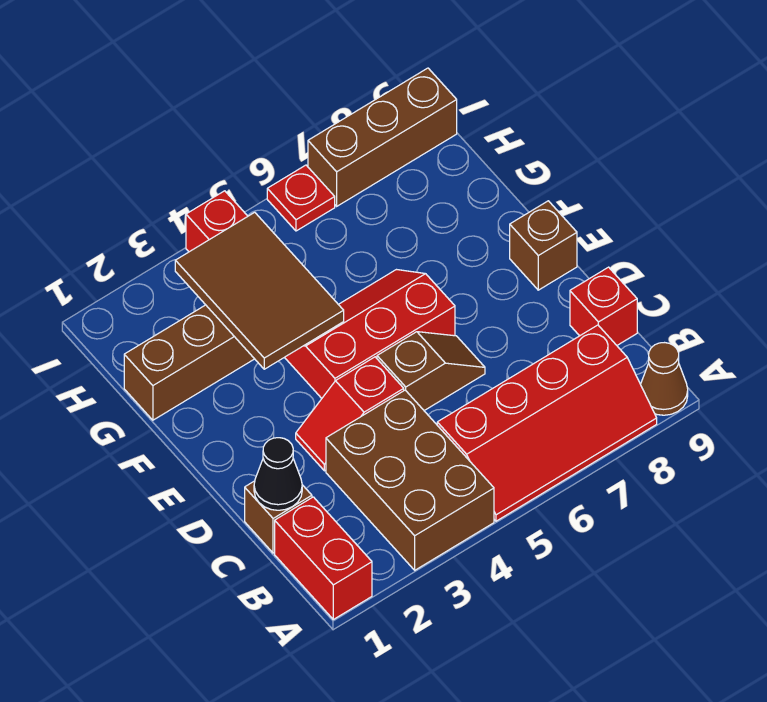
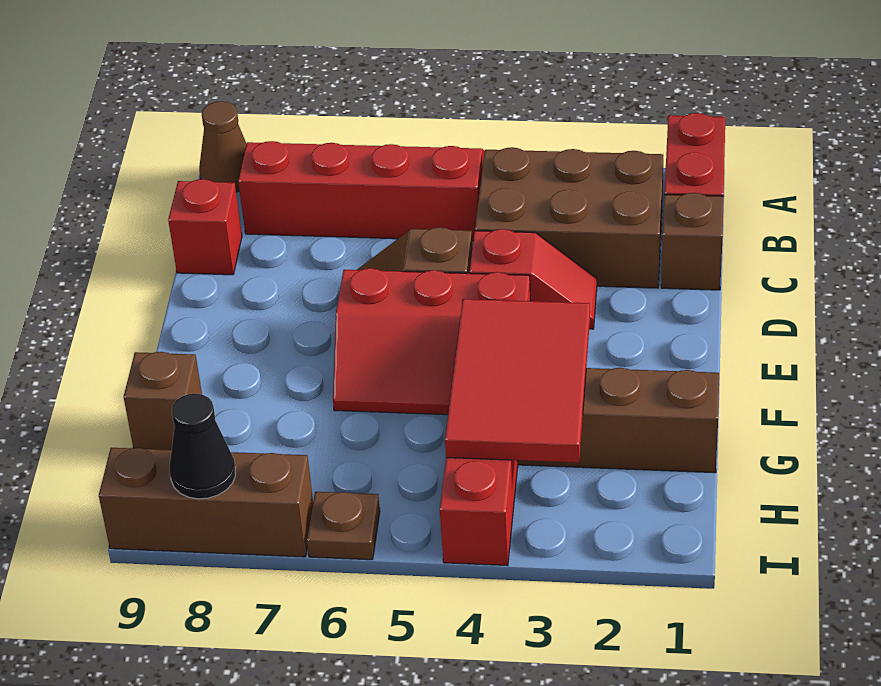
brown brick A3:C4 level 1 -> brown brick B2:C4 level 1
black cone C1 level 2 -> black cone I8 level 2
brown brick E9 level 1 -> brown brick G9 level 1
brown tile F3:H4 level 2 -> red tile F3:H4 level 2
red plate I6 level 1 -> brown plate I6 level 1

